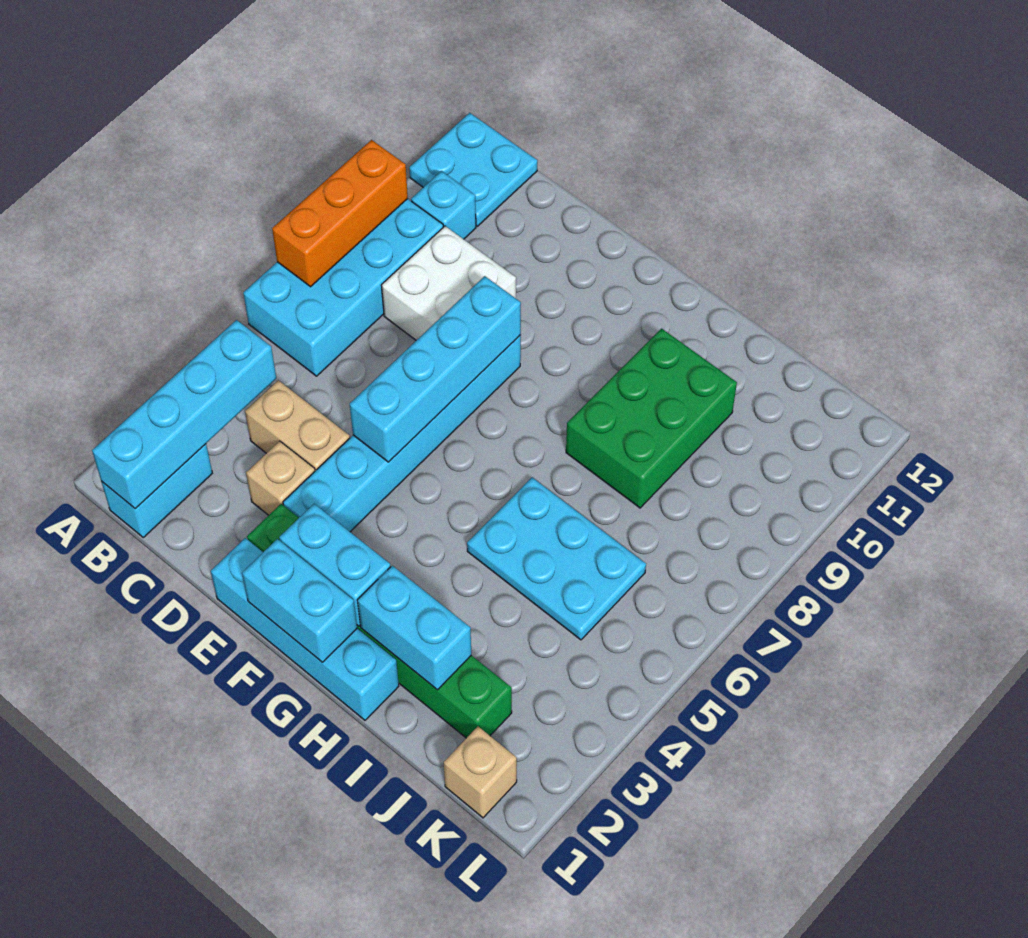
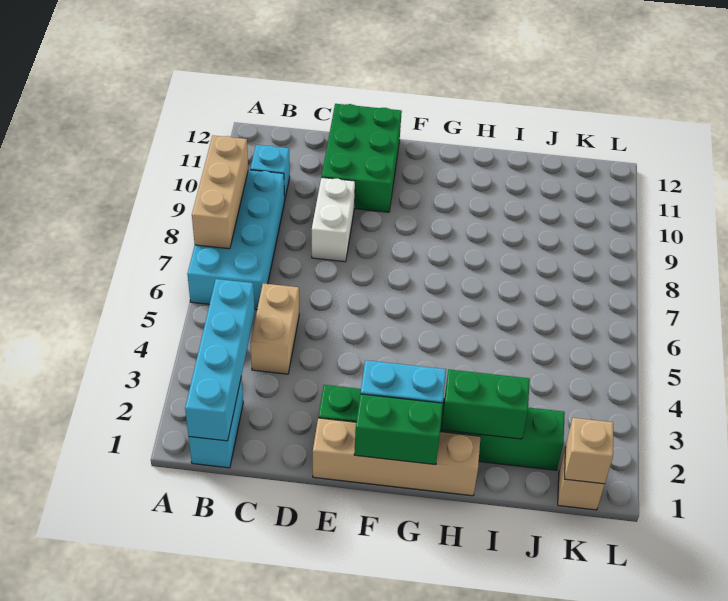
orange brick A7:A9 level 2 -> tan brick A7:A9 level 2
cyan plate A11:B12 level 1 -> none
tan brick C4:D4 level 1 -> tan brick C4:C5 level 1
white brick C8:D9 level 1 -> white brick D8:D9 level 1
tan brick D3 level 1 -> tan brick K1 level 2
cyan brick E1:H1 level 1 -> tan brick E1:H1 level 1
cyan brick E3:E8 level 1 -> none
cyan brick E5:E8 level 2 -> none
cyan brick F1:G1 level 2 -> green brick F1:G1 level 2
cyan brick H2:I2 level 2 -> green brick H2:I2 level 2
cyan plate H5:J6 level 1 -> none
green brick H8:I10 level 1 -> green brick D10:E12 level 1

